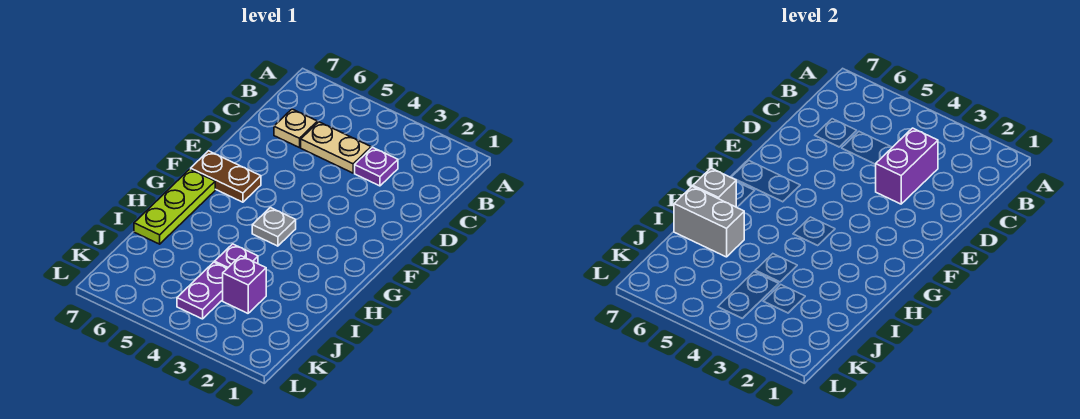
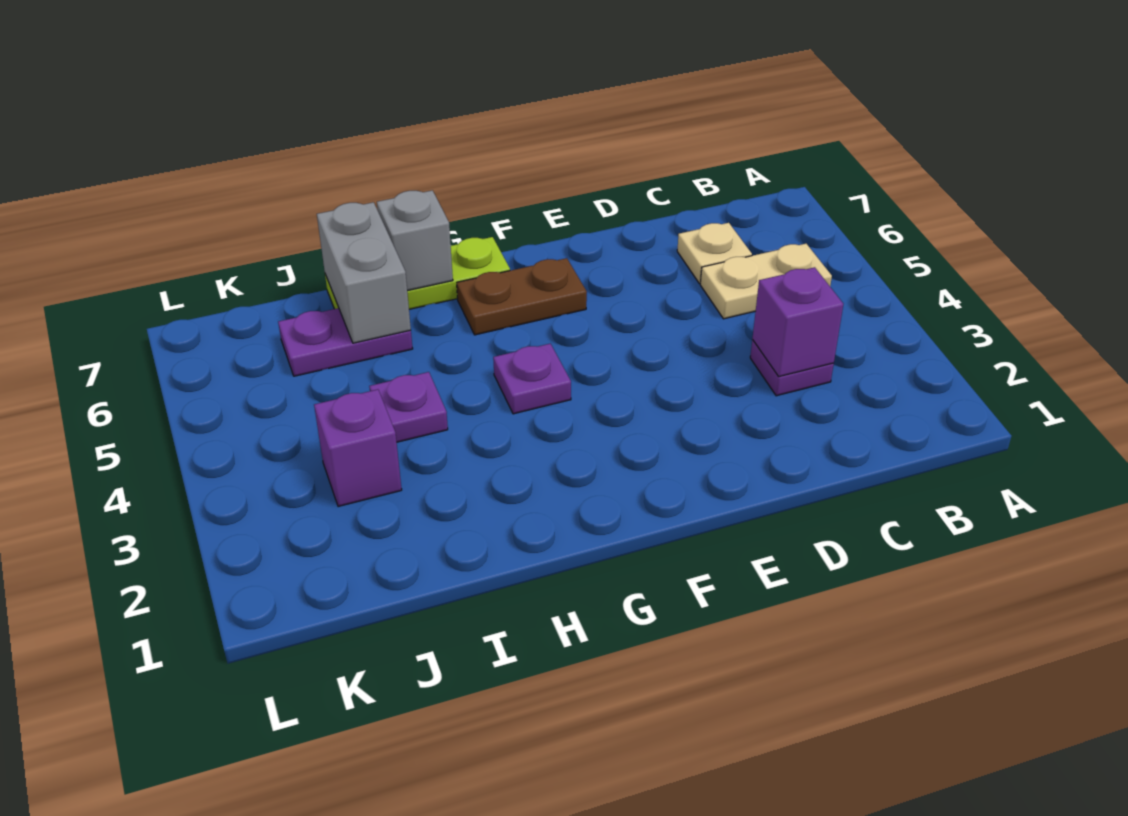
purple brick C3:D3 level 2 -> purple brick C3 level 2
tan plate C4:C5 level 1 -> tan plate B5:C5 level 1
brown plate F6:F7 level 1 -> brown plate F6:G6 level 1
grey plate G4 level 1 -> purple plate G4 level 1
purple plate J4:K4 level 1 -> purple plate I6:J6 level 1

